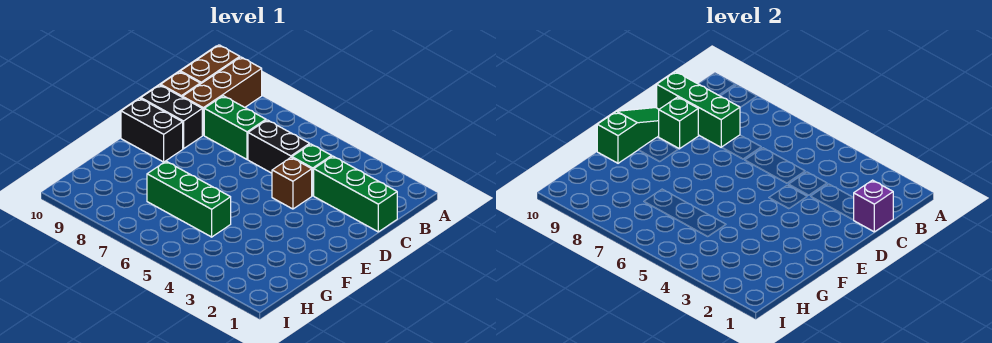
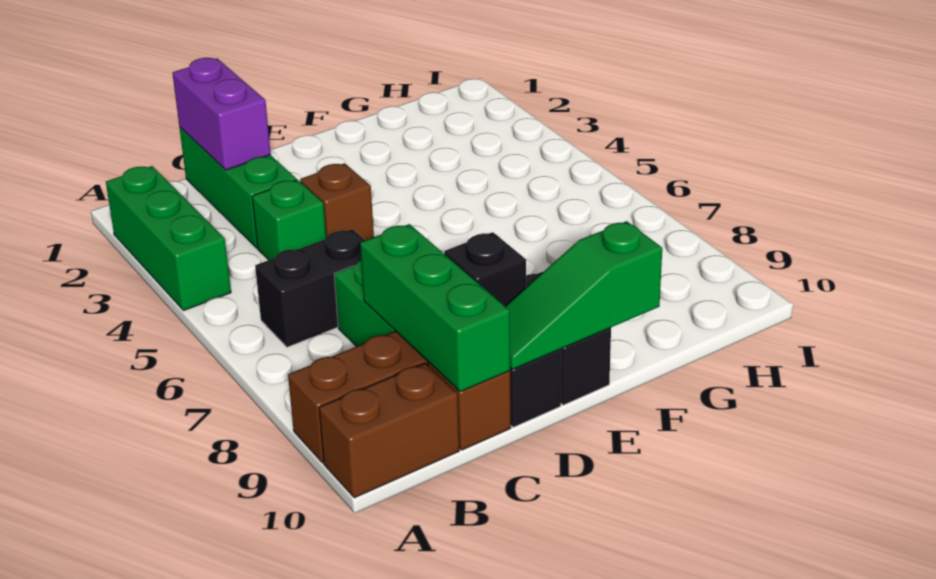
purple brick C1 level 2 -> purple brick C1:C2 level 2
black brick C5:C6 level 1 -> black brick B6:C6 level 1
green brick D9 level 2 -> black brick D9 level 2
green brick G5:G7 level 1 -> green brick A2:A4 level 1

